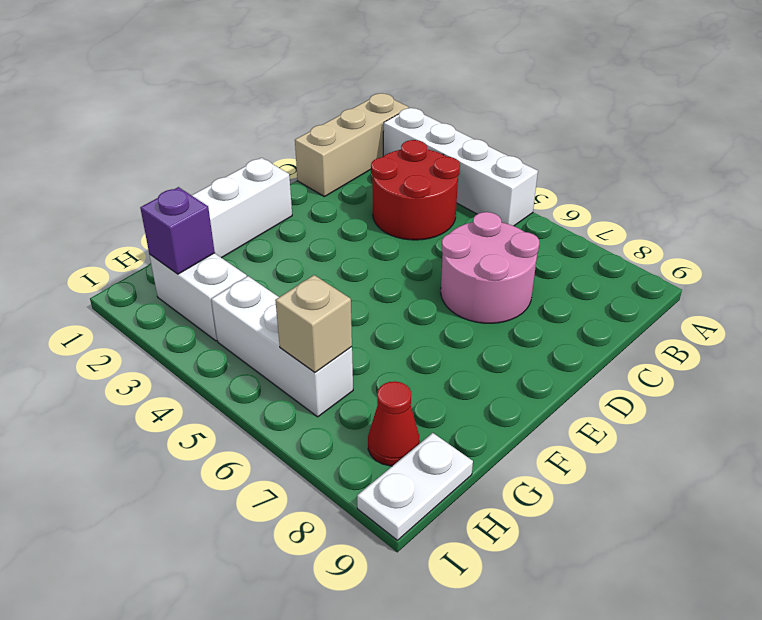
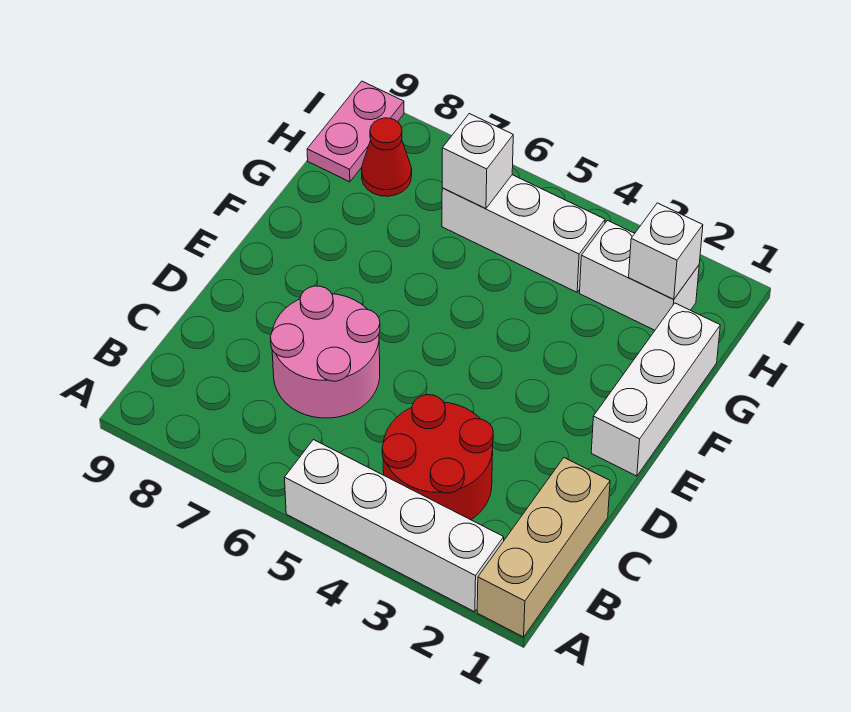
purple brick H2 level 2 -> white brick H2 level 2
tan brick H6 level 2 -> white brick H6 level 2
white plate H9:I9 level 1 -> pink plate H9:I9 level 1

